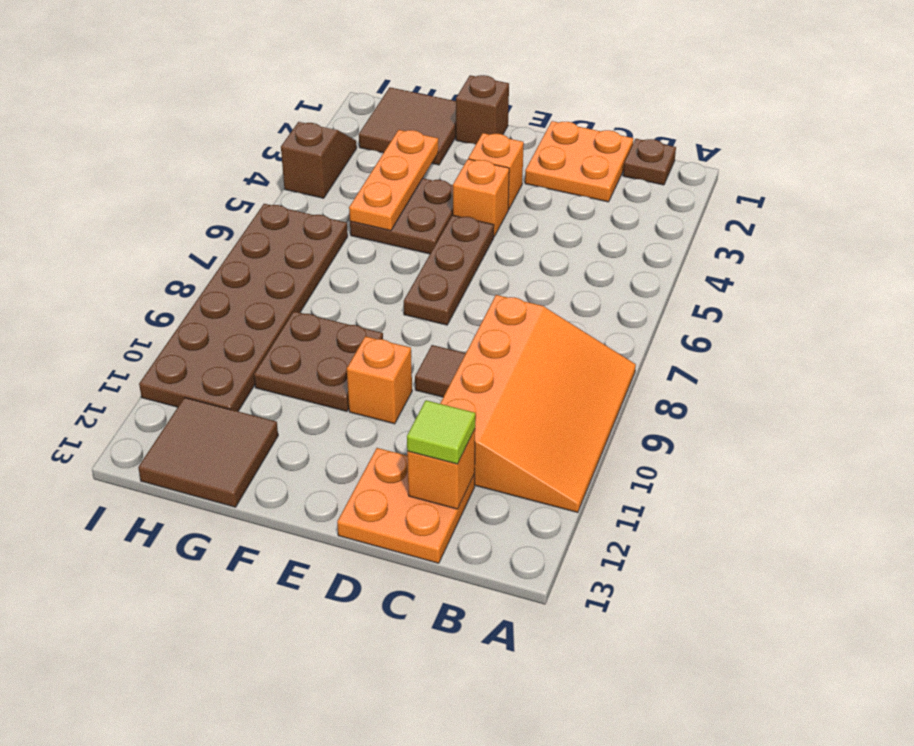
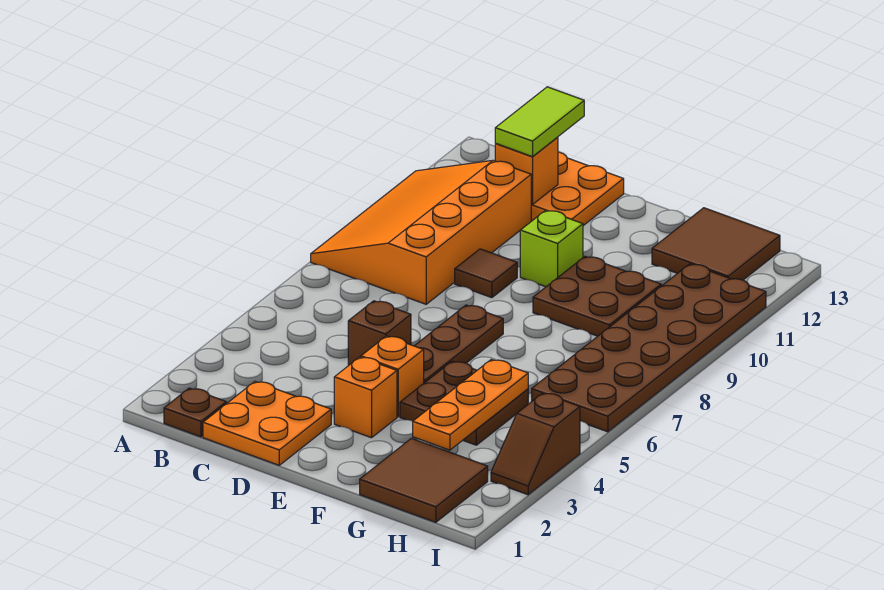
lime tile C12 level 3 -> lime tile C12:C13 level 3
orange brick E10 level 1 -> lime brick E10 level 1
brown brick F1 level 1 -> brown brick D5 level 1

